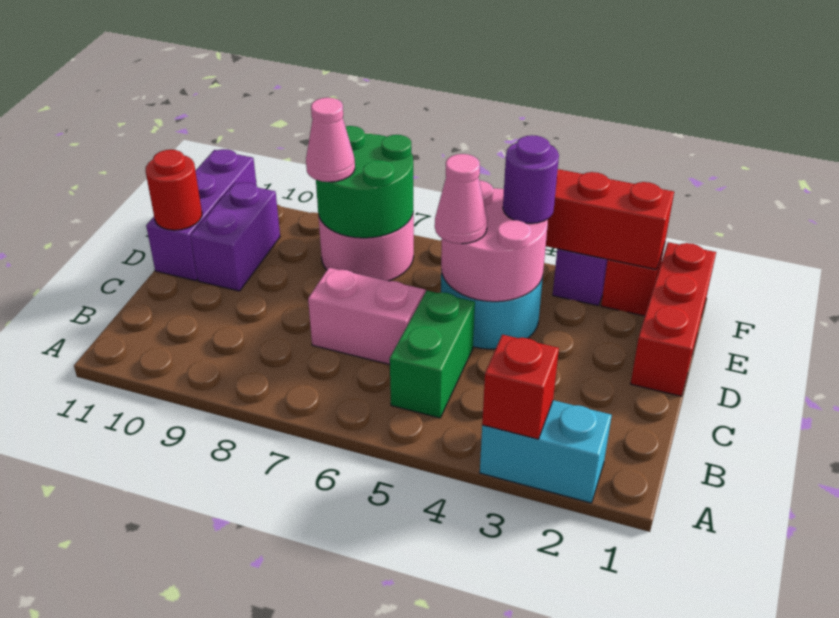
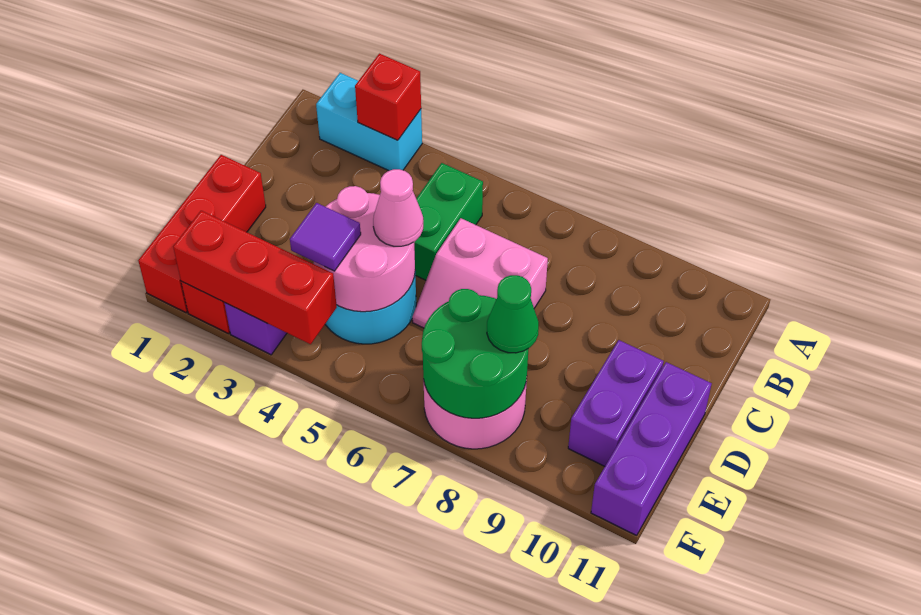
red round brick D11 level 2 -> none
purple round brick E4 level 3 -> purple tile E4 level 3
pink cone E8 level 3 -> green cone E8 level 3

